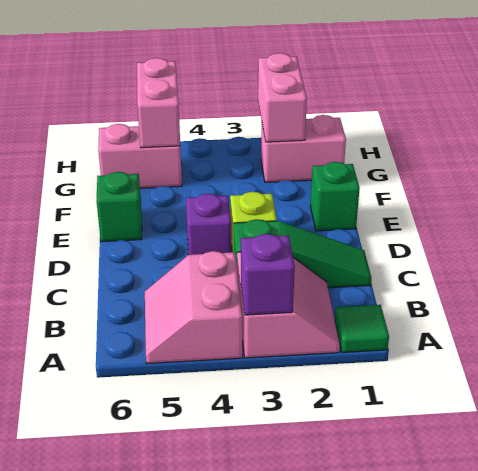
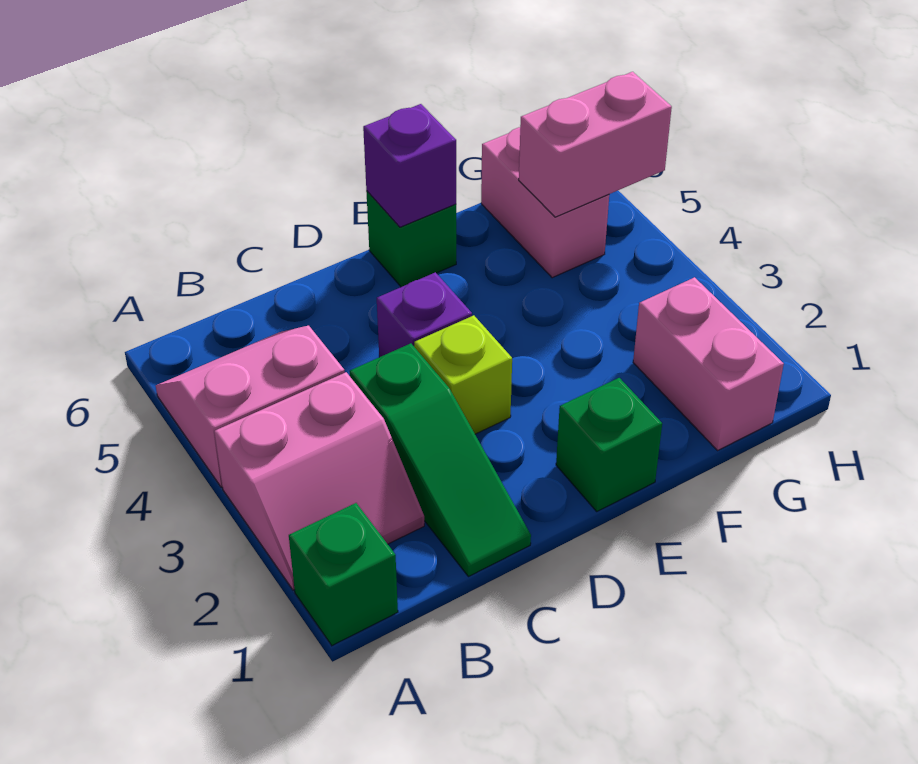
green tile A1 level 1 -> green brick A1 level 1
purple brick A3 level 2 -> purple brick E6 level 2
pink brick G2:H2 level 2 -> none

